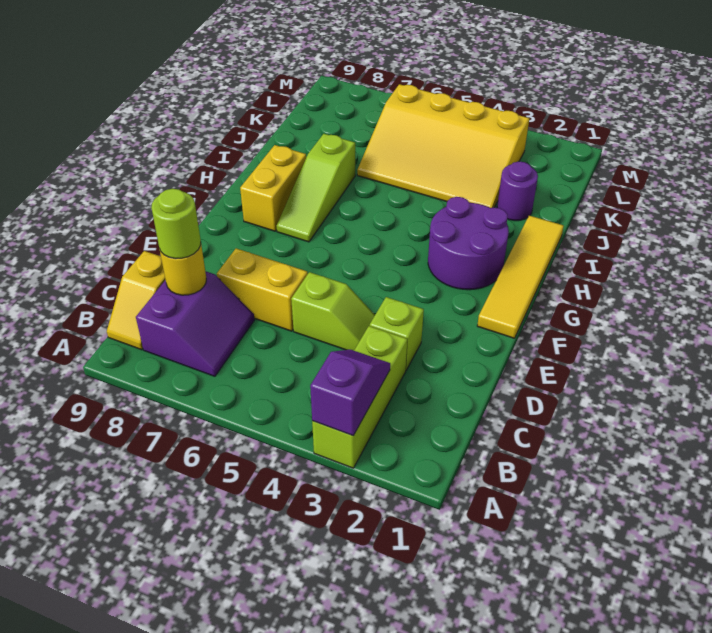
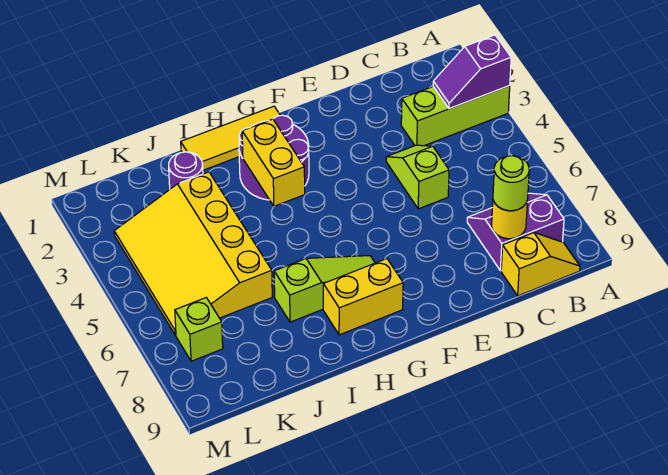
lime brick D3 level 1 -> lime brick L7 level 1
yellow brick D6:D7 level 1 -> yellow brick H3:H4 level 2
yellow tile F1:I1 level 1 -> yellow tile G1:I1 level 1
yellow slope J3:L6 level 1 top L -> yellow slope J3:L6 level 1 top J

